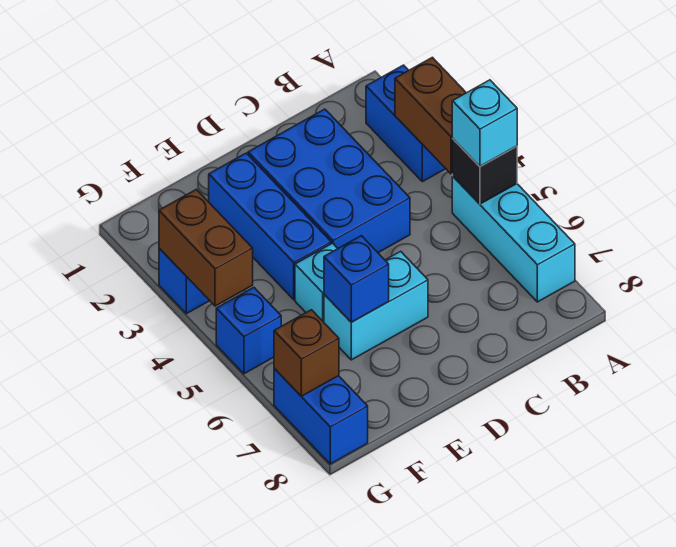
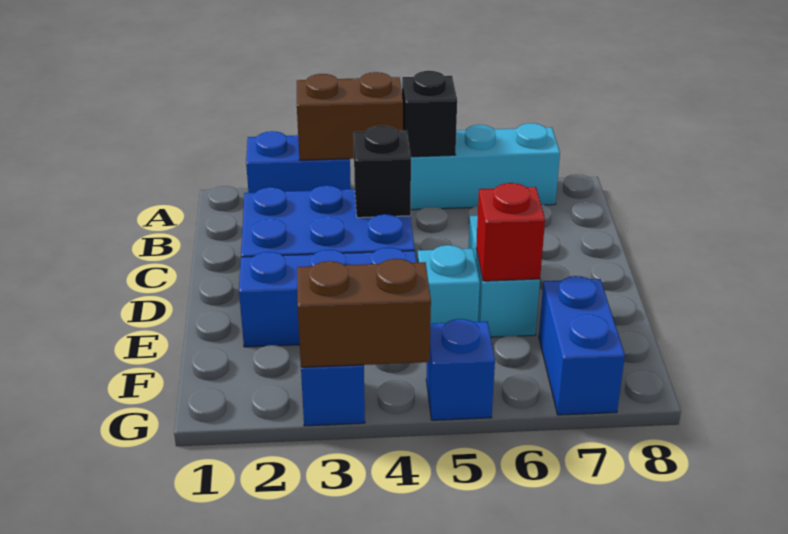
cyan brick A5 level 3 -> none
none -> black brick C4 level 2
blue brick E6 level 2 -> red brick E6 level 2
blue brick G7:G8 level 1 -> blue brick F7:G7 level 1
brown brick G7 level 2 -> none

